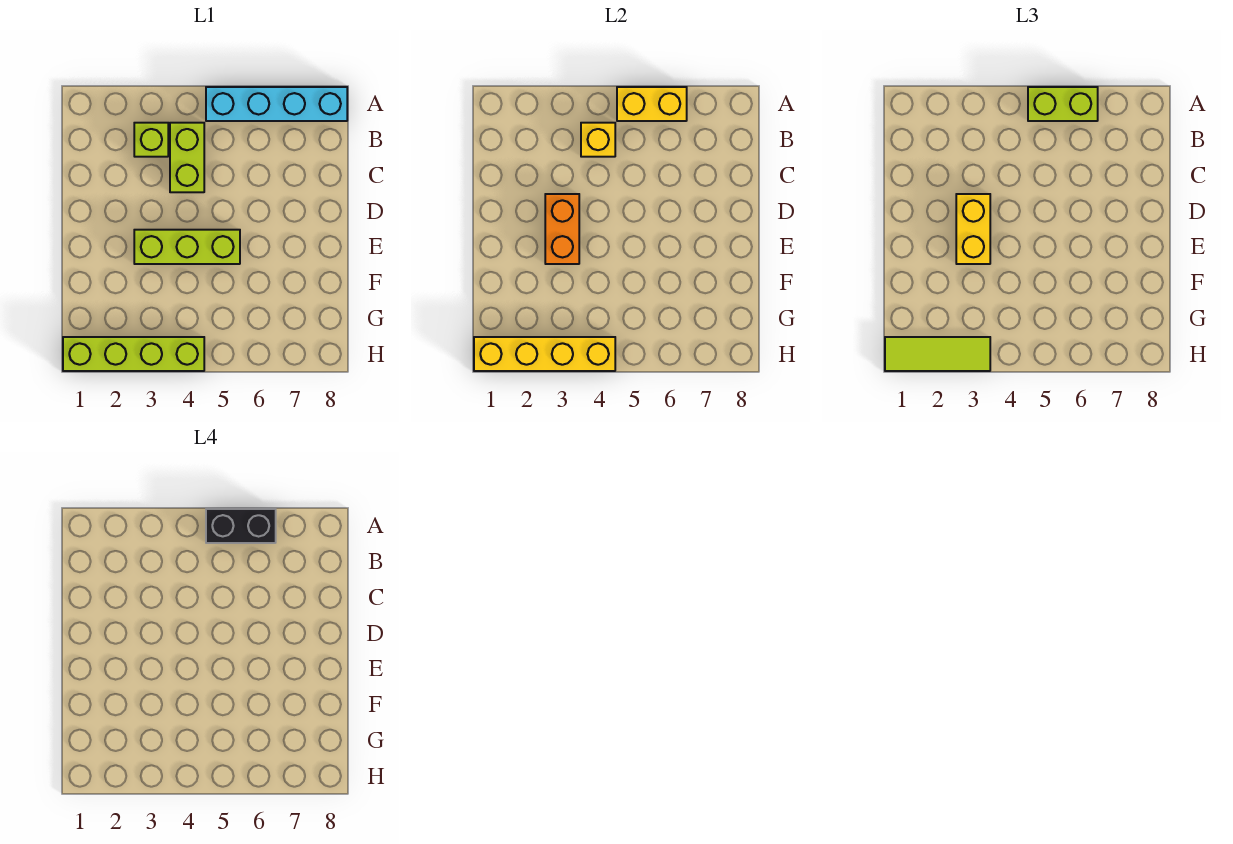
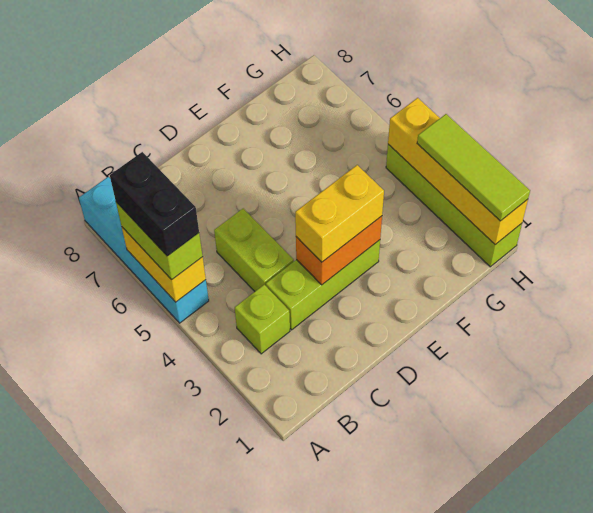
lime brick B4:C4 level 1 -> lime brick C4:C5 level 1
yellow brick B4 level 2 -> none
lime brick E3:E5 level 1 -> lime brick C3:E3 level 1

